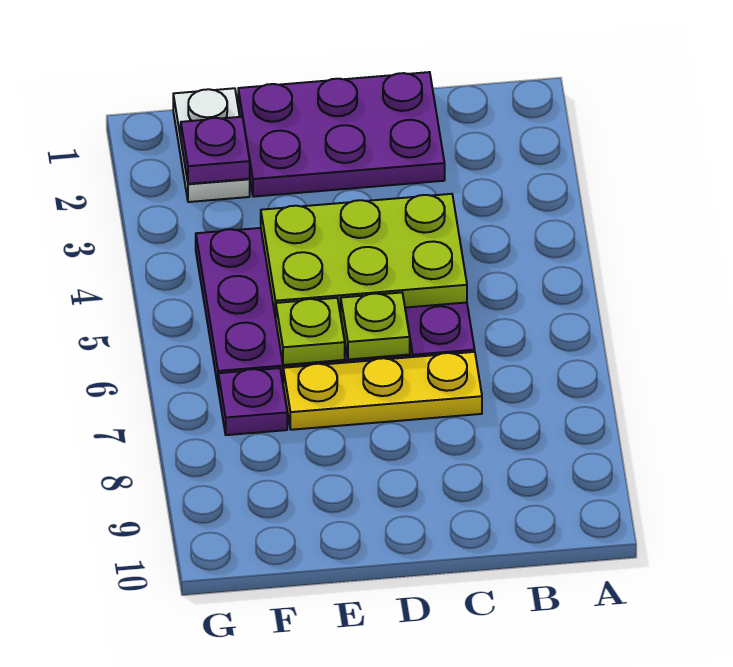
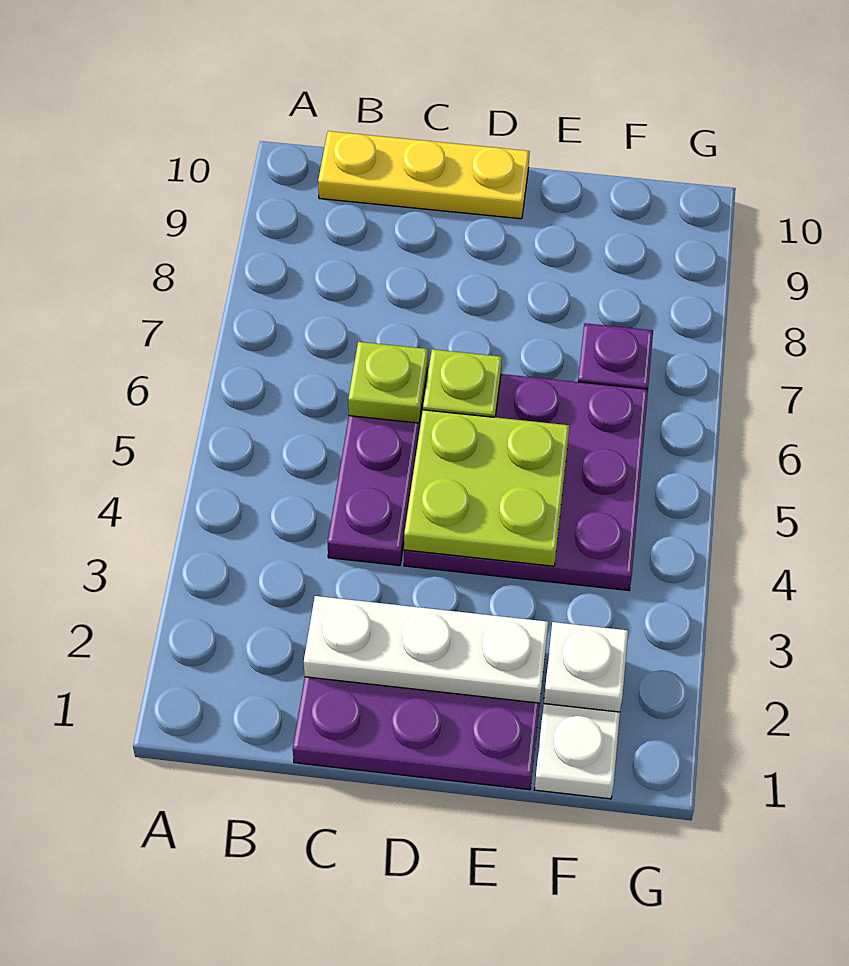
none -> white plate C2:E2 level 2
lime plate C4:E5 level 2 -> lime plate D4:E5 level 2
yellow plate C7:E7 level 1 -> yellow plate B10:D10 level 1
lime plate E6 level 2 -> lime plate C6 level 2
purple plate F2 level 2 -> white plate F2 level 2

